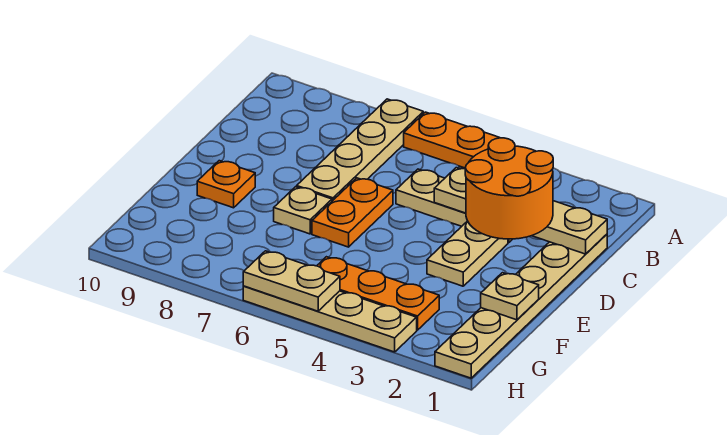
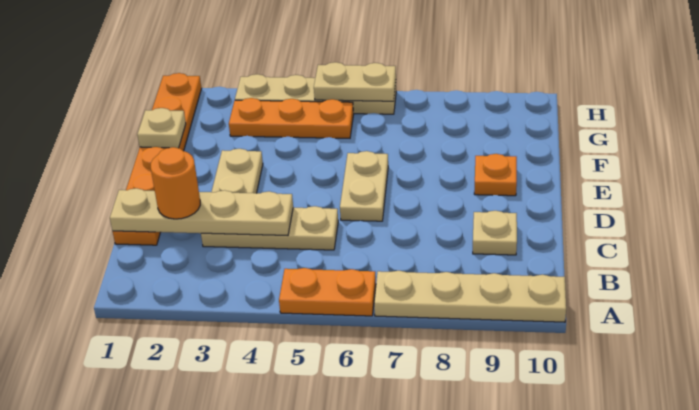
tan plate A7:D7 level 1 -> tan plate A7:A10 level 1
tan plate C1:H1 level 1 -> orange plate C1:H1 level 1
orange round brick C2:D3 level 3 -> orange round brick C2 level 3
orange plate D6:E6 level 1 -> tan plate D6:E6 level 1
tan plate E7 level 1 -> tan plate C9 level 1

